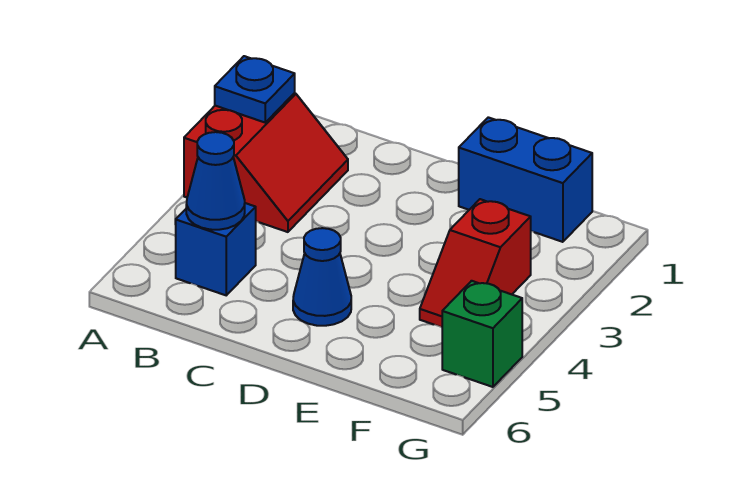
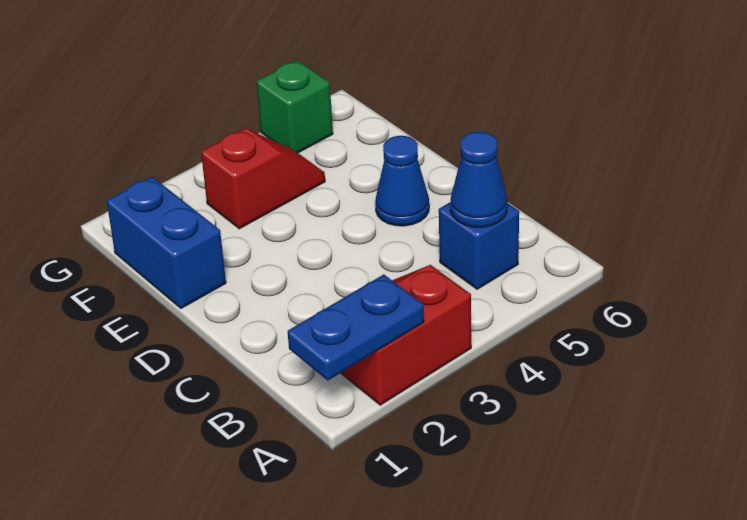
blue plate A2 level 2 -> blue plate A1:A2 level 2

